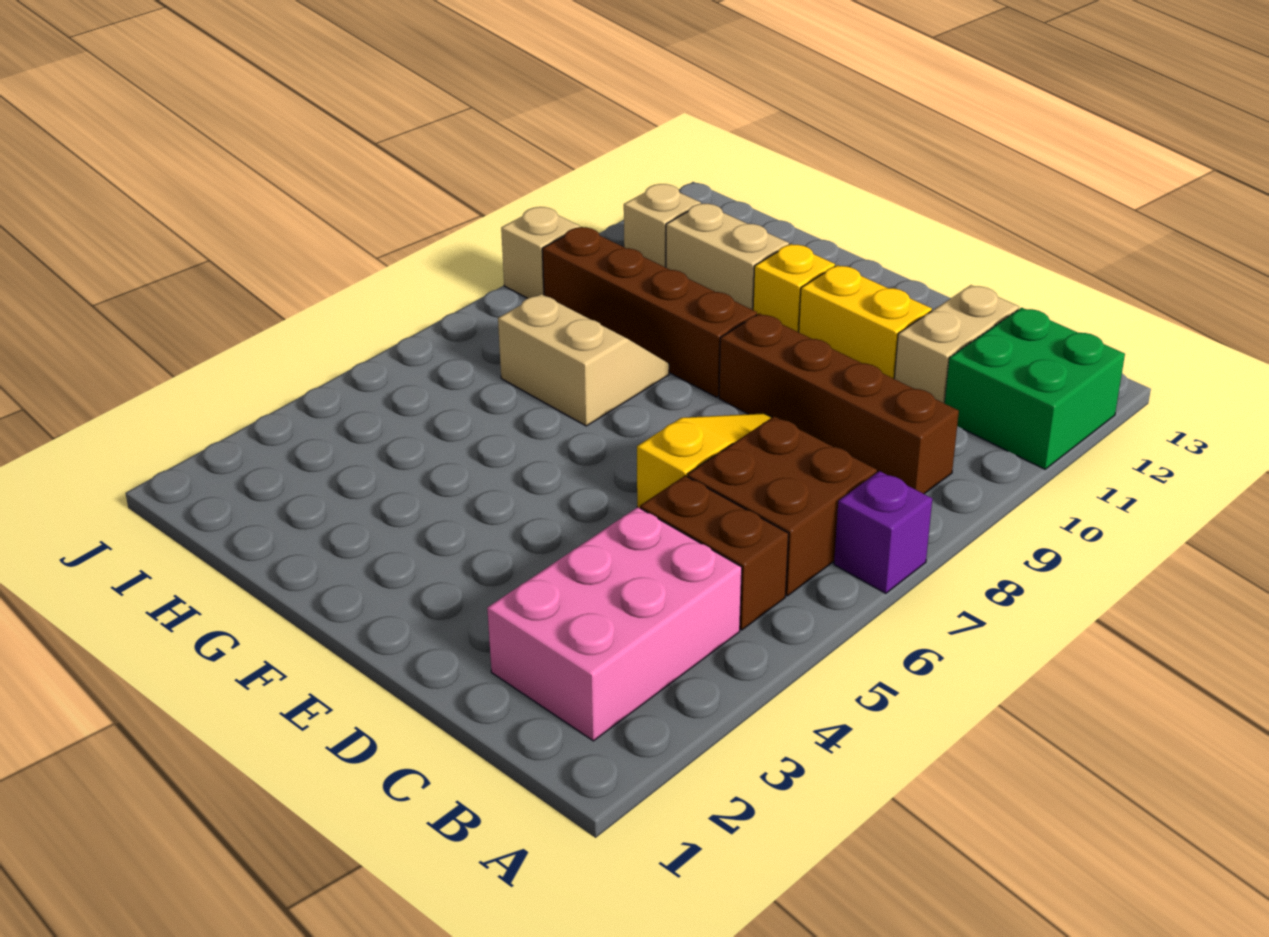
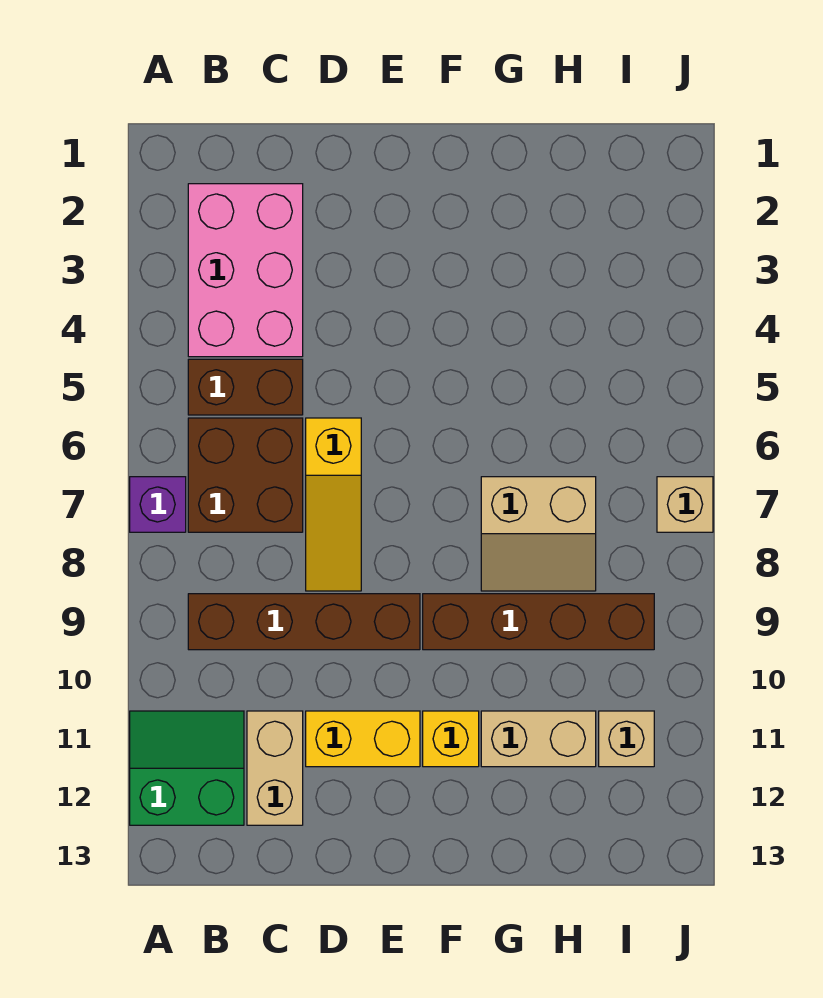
green brick A11:B12 level 1 -> green slope A11:B12 level 1 top 12
tan brick J9 level 1 -> tan brick J7 level 1

